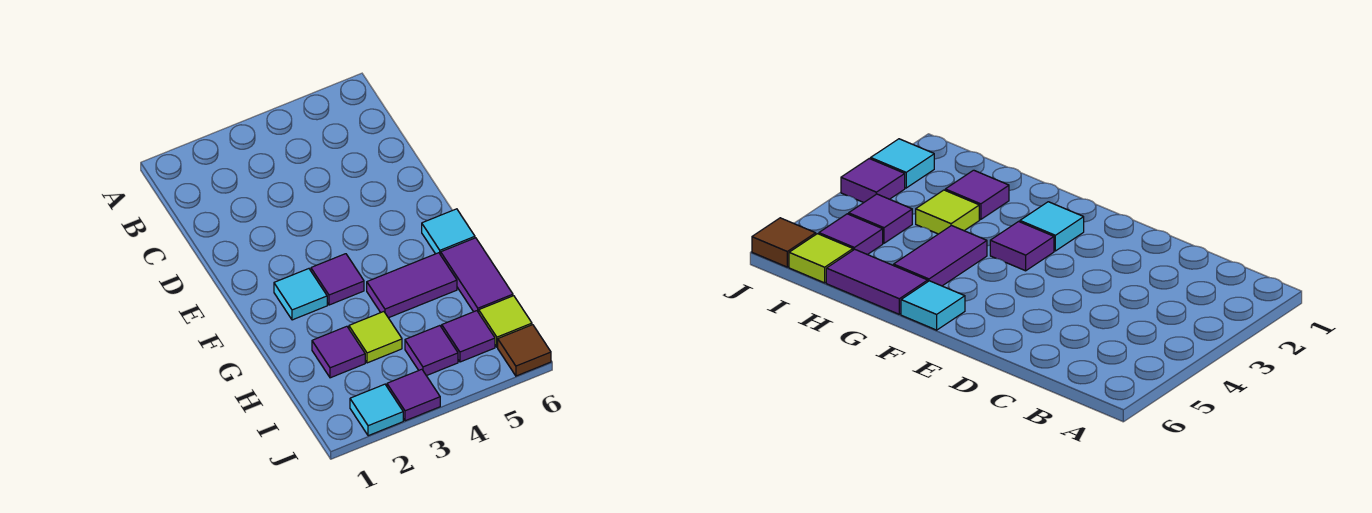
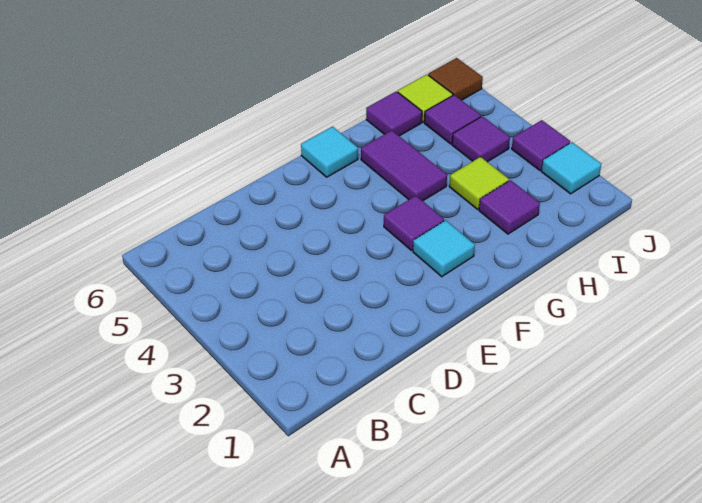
purple tile G6:H6 level 1 -> purple tile H6 level 1

